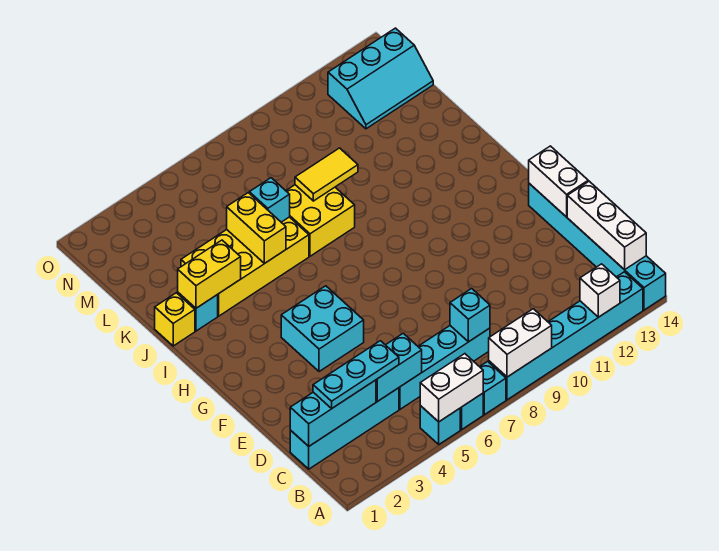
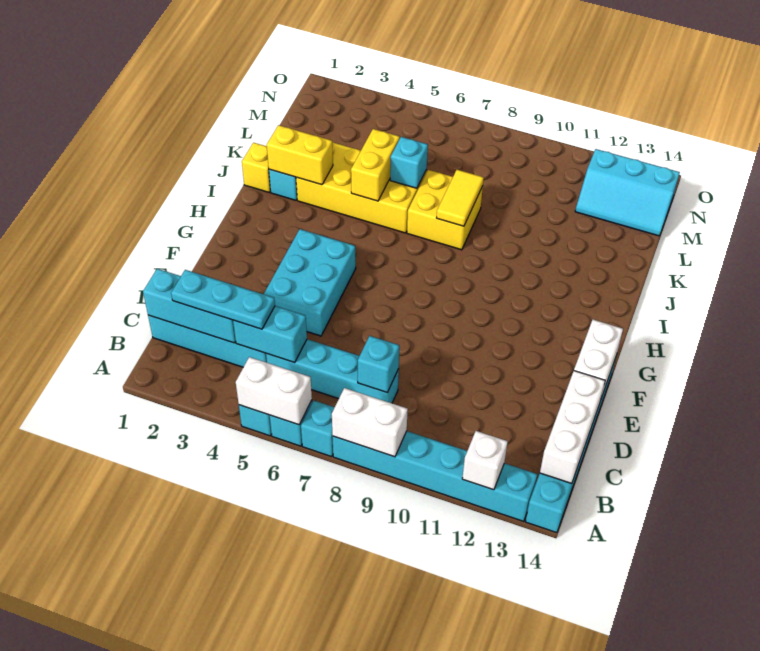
cyan brick F4:G5 level 1 -> cyan brick E4:G5 level 1
yellow tile K8:K9 level 2 -> yellow tile J8:K8 level 2

